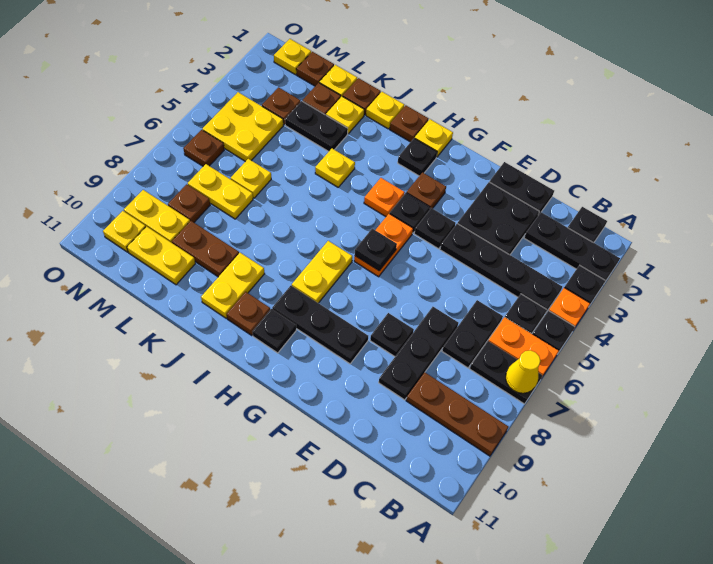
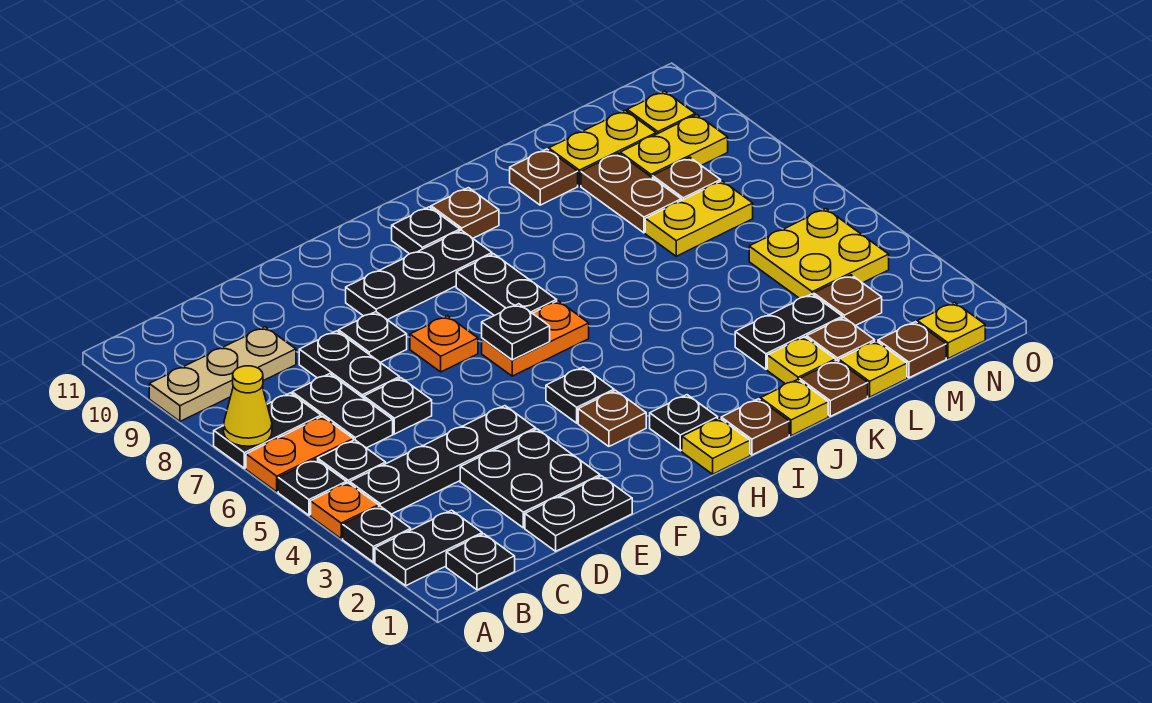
black plate A2:C2 level 1 -> black plate A2:B2 level 1
brown plate A9:C9 level 1 -> tan plate A9:C9 level 1
black plate D7:D9 level 1 -> black plate D7:D8 level 1
black plate F4 level 1 -> black plate D6 level 1
orange plate G5:G6 level 1 -> orange plate G6:H6 level 1
orange plate H4 level 1 -> orange plate F7 level 1
yellow plate H7:H8 level 1 -> black plate H7:H8 level 1
yellow plate J4 level 1 -> none
yellow plate J9:J10 level 1 -> none
brown plate K9:L9 level 1 -> brown plate L8:L9 level 1
yellow plate L6 level 1 -> none
brown plate N6 level 1 -> brown plate K10 level 1

